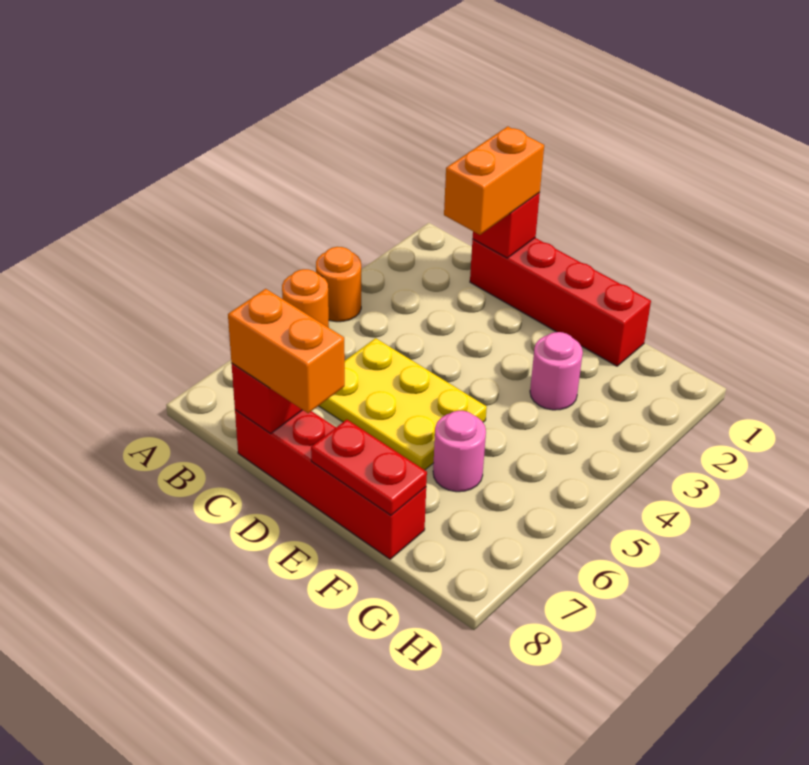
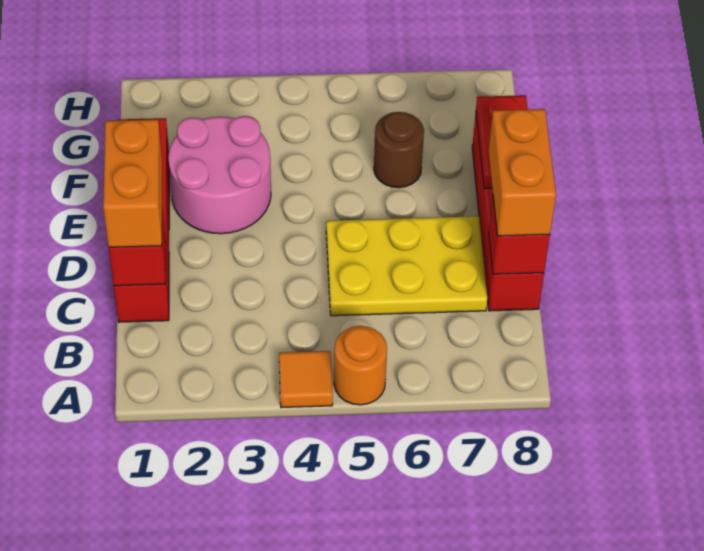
orange round brick A4 level 1 -> orange tile A4 level 1
orange brick C1:C2 level 3 -> orange brick C1:D1 level 3
yellow plate C5:E6 level 1 -> yellow plate C5:D7 level 1
pink round brick F3 level 1 -> pink round brick E2:F3 level 1
pink round brick F6 level 1 -> brown round brick F6 level 1

